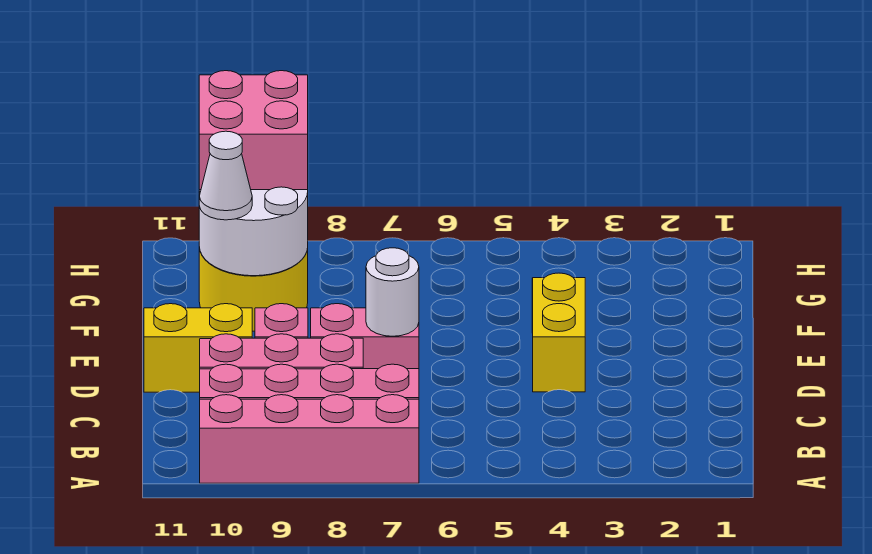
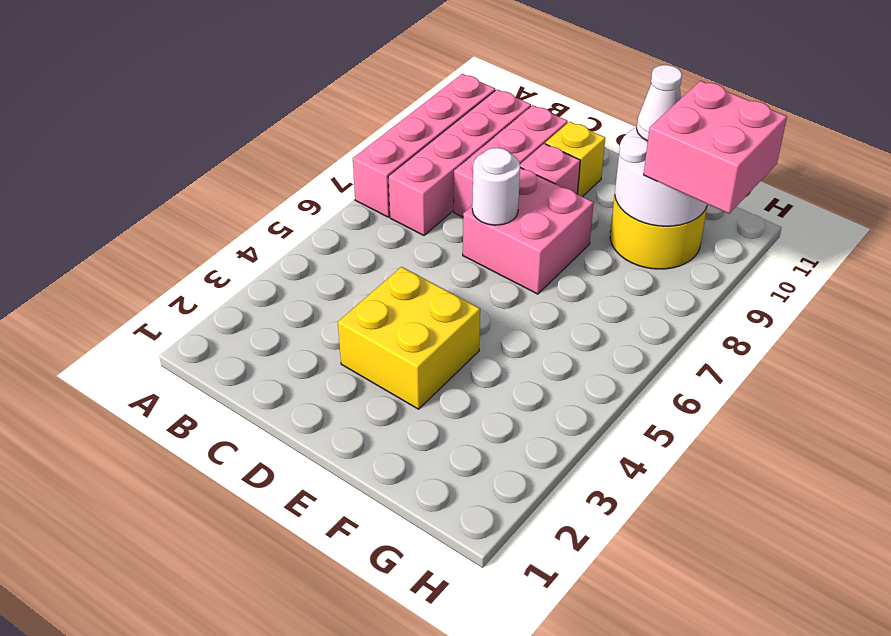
yellow brick D4:E4 level 1 -> yellow brick D3:E4 level 1
pink brick D7:D8 level 1 -> pink brick D7:E8 level 1
yellow brick D10:D11 level 1 -> yellow brick D10 level 1

